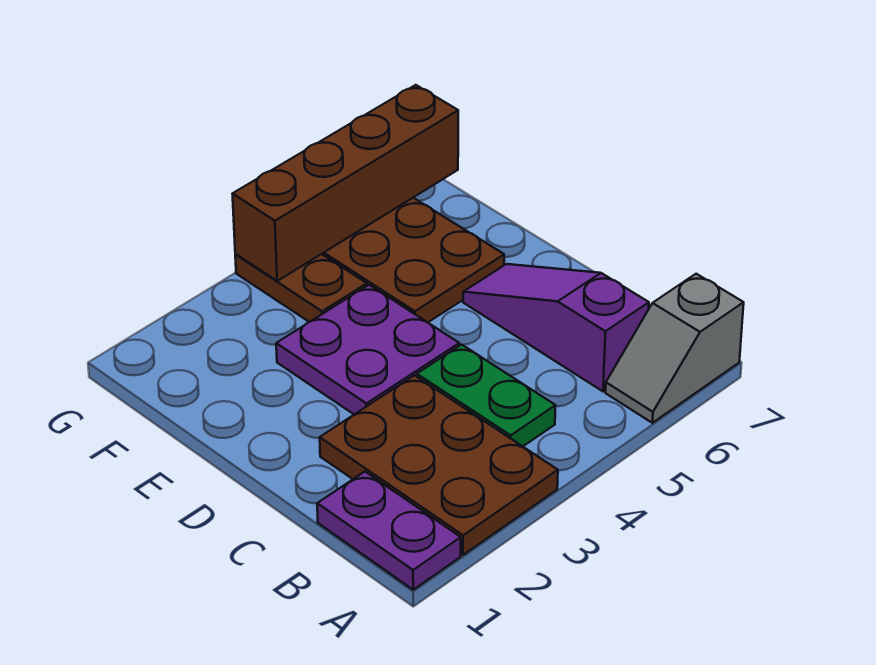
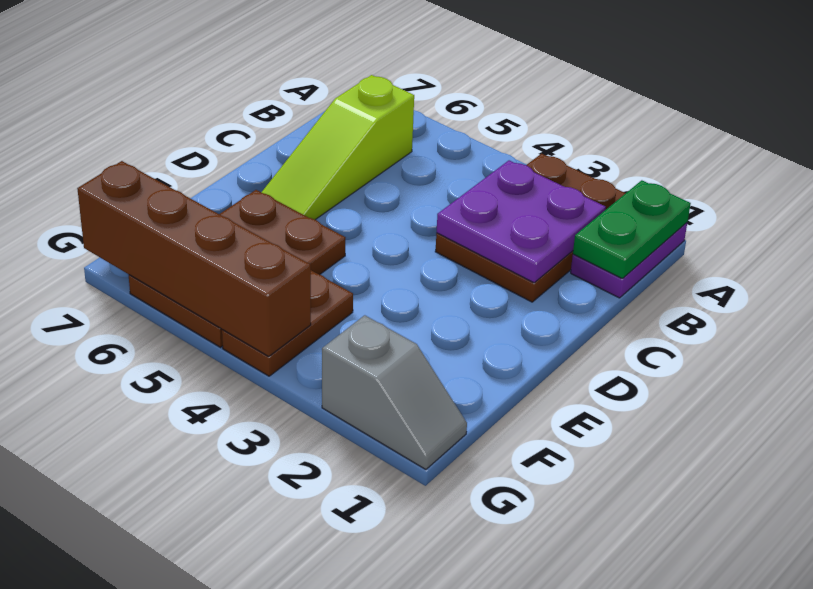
grey slope A6:A7 level 1 top 7 -> grey slope G1:G2 level 1 top 2
green plate B4:C4 level 1 -> green plate A1:B1 level 2
purple slope B6:D6 level 1 top B -> lime slope B6:D6 level 1 top B
purple plate D3:E4 level 1 -> purple plate B2:C3 level 2

